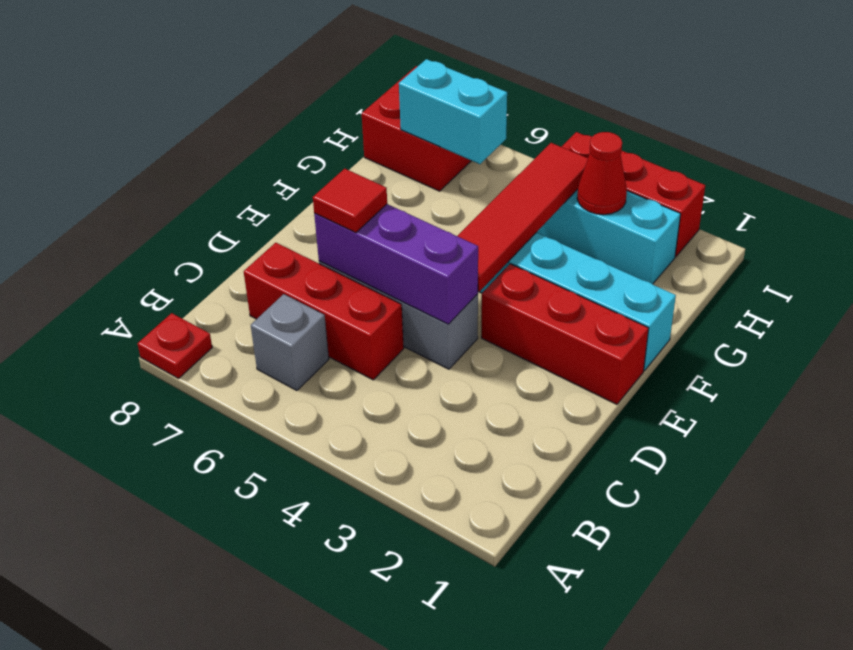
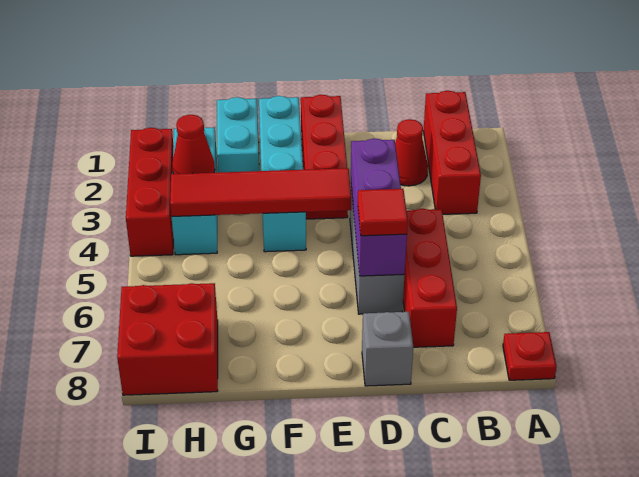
none -> red brick B1:B3 level 1
grey brick B6 level 1 -> grey brick D8 level 1
none -> red cone C2 level 1
cyan brick H6:H7 level 2 -> cyan brick G1:G2 level 1

